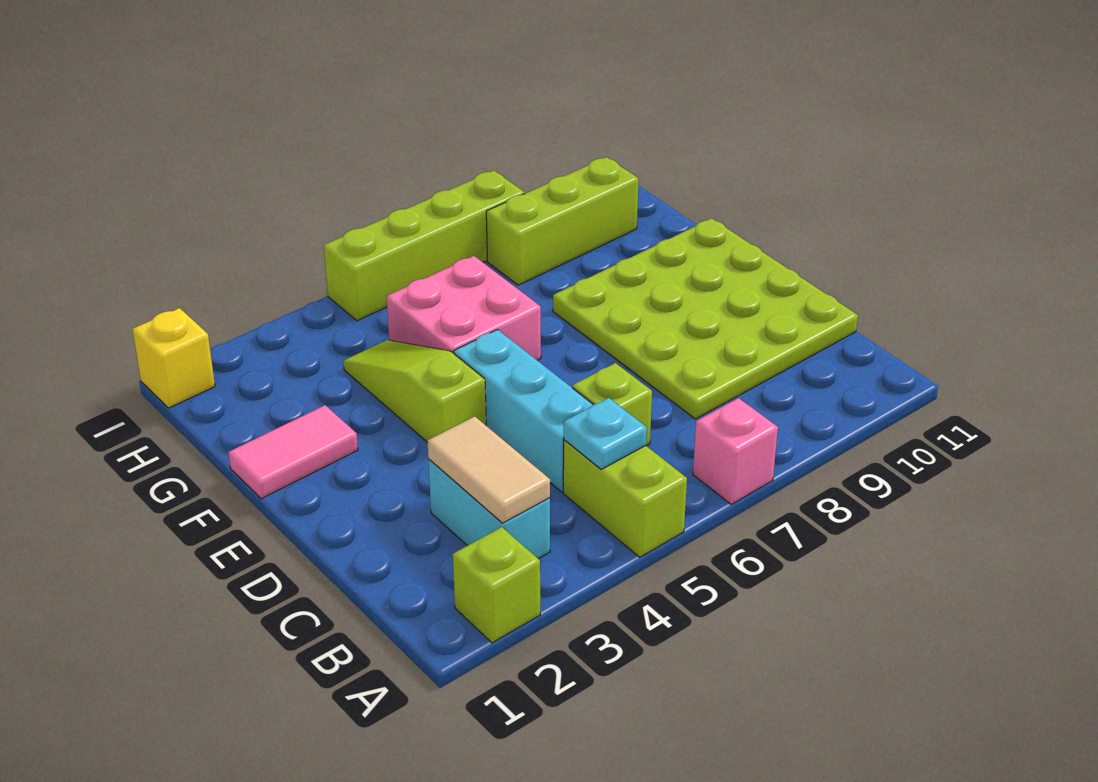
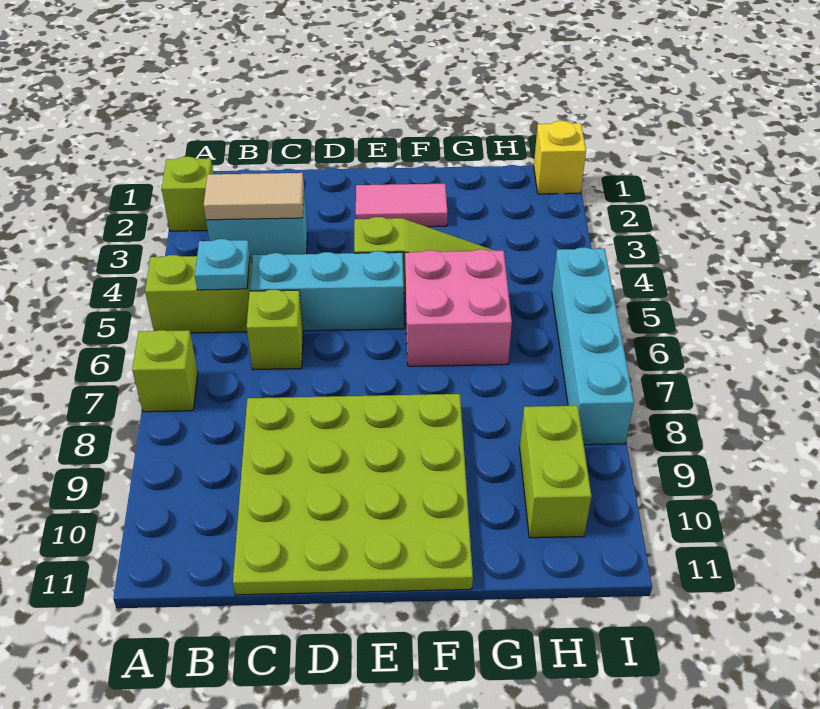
pink brick A7 level 1 -> lime brick A7 level 1
pink tile F1:F2 level 1 -> pink tile E2:F2 level 1
lime brick H8:H10 level 1 -> lime brick H9:H10 level 1
lime brick I5:I8 level 1 -> cyan brick I5:I8 level 1

